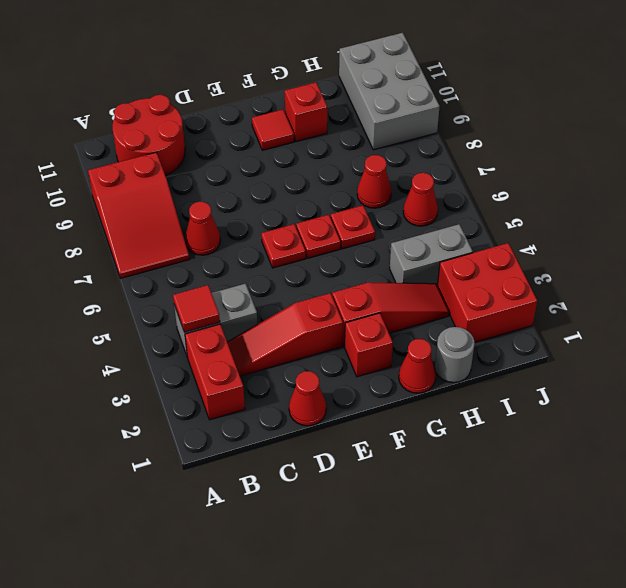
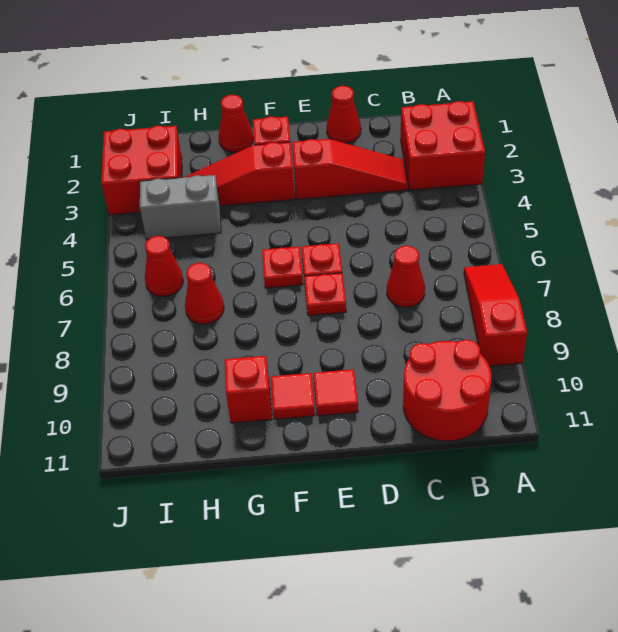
red slope A7:B9 level 1 top 9 -> red slope A7:A9 level 1 top 9
red brick B2:B3 level 1 -> red brick A2:B3 level 1
grey brick B4:C4 level 1 -> none
red tile B4 level 2 -> red tile E10 level 1
red plate G6 level 1 -> red plate E7 level 1
grey round brick H1 level 1 -> none
grey brick I9:J11 level 1 -> none

